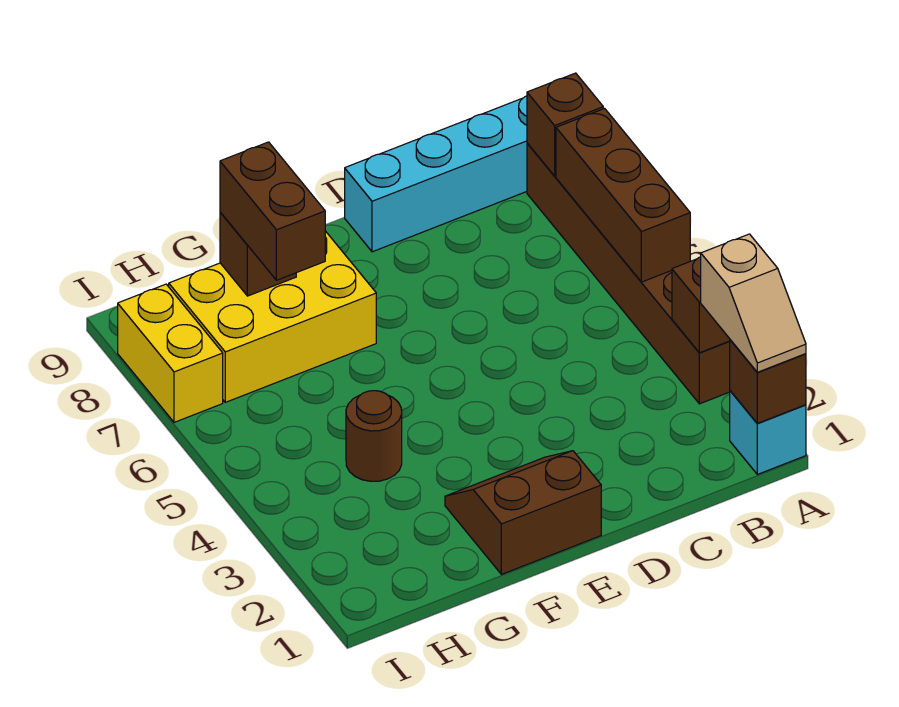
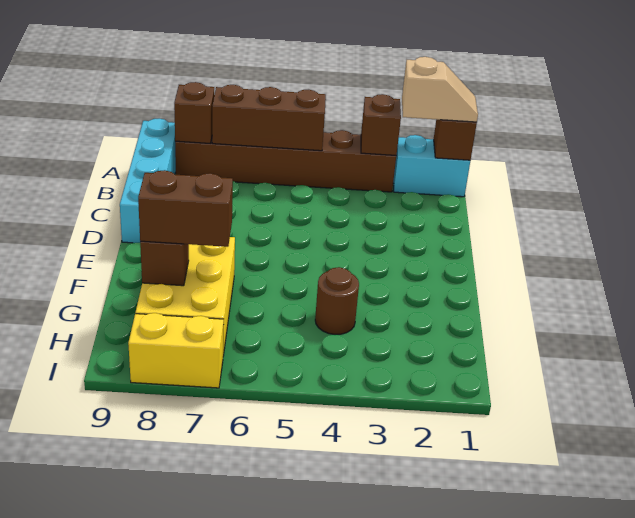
cyan brick A1 level 1 -> cyan brick A1:A2 level 1
brown slope E1:F2 level 1 top 1 -> none

